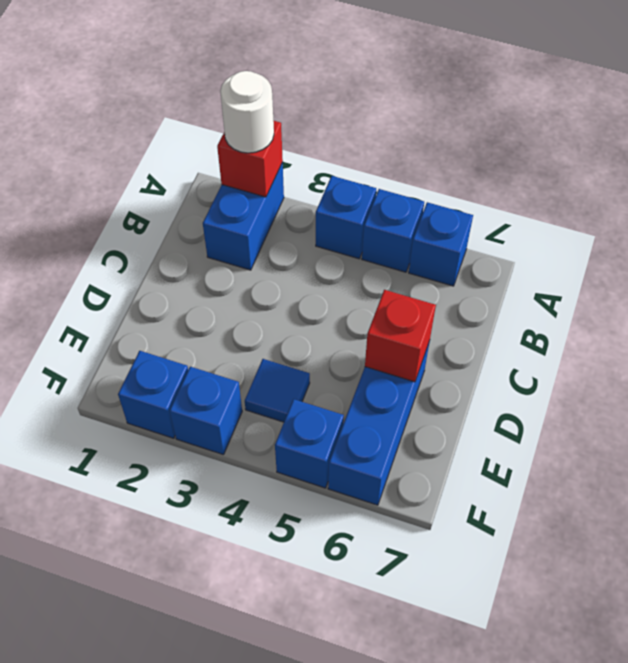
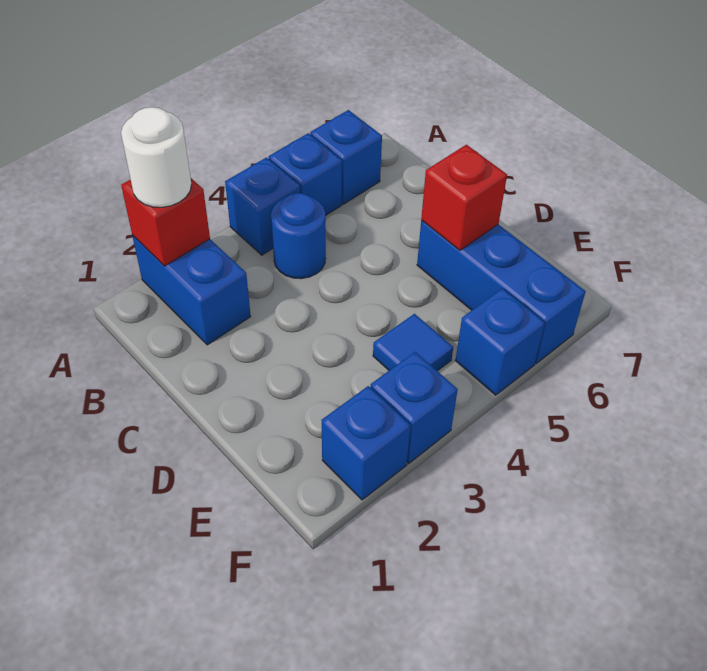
none -> blue round brick B4 level 1

